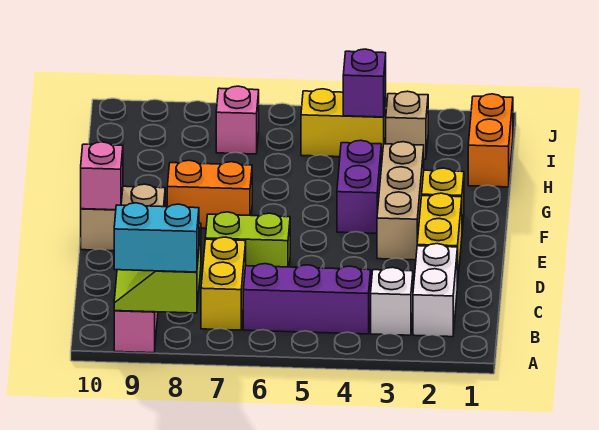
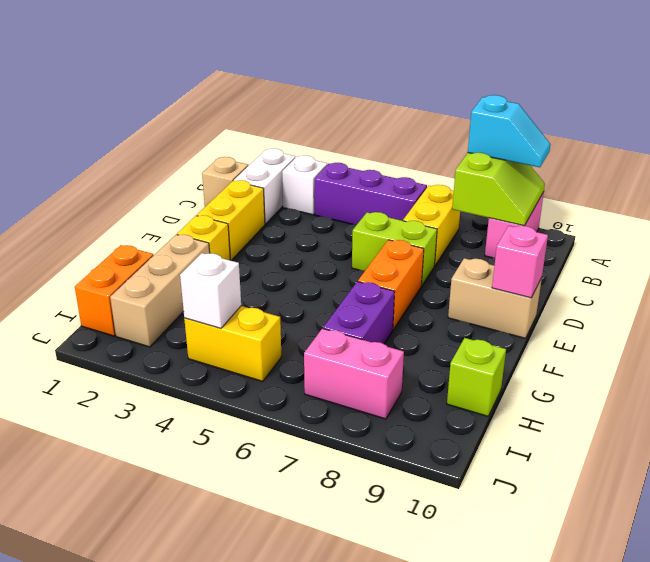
cyan brick A8:A9 level 3 -> cyan slope A8:A9 level 3 top 8
tan brick E3:G3 level 1 -> tan brick G2:I2 level 1
purple brick F4:G4 level 1 -> purple brick G7:H7 level 1
orange brick F7:F8 level 1 -> orange brick E7:F7 level 1
none -> lime brick H10 level 1
tan brick I3 level 1 -> tan brick C1 level 1
purple brick I4 level 2 -> white brick I4 level 2
pink brick I7 level 1 -> pink brick I7:I8 level 1

